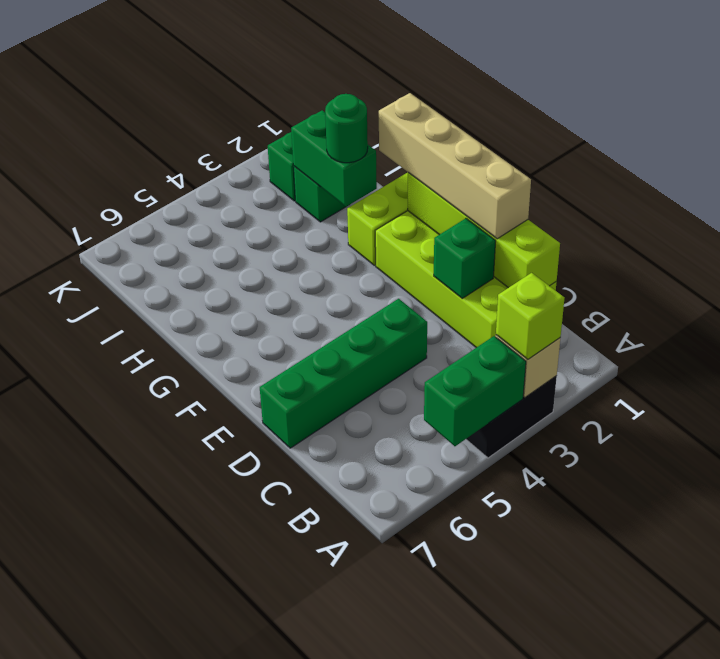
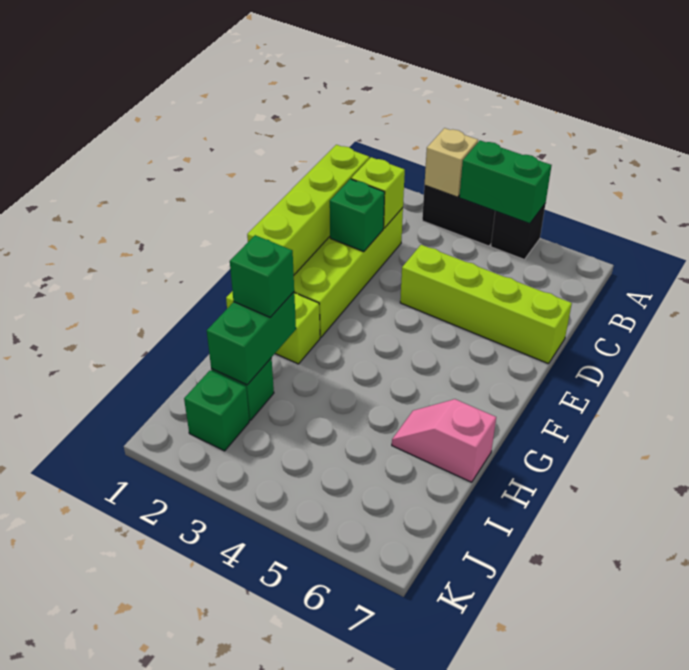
lime brick A3 level 3 -> lime brick C2 level 2
none -> black brick A5 level 1
tan brick D1:G1 level 3 -> none
green brick D4:D7 level 1 -> lime brick D4:D7 level 1
green round brick H2 level 3 -> green brick H2 level 3
none -> pink slope H6:H7 level 1 top 7

